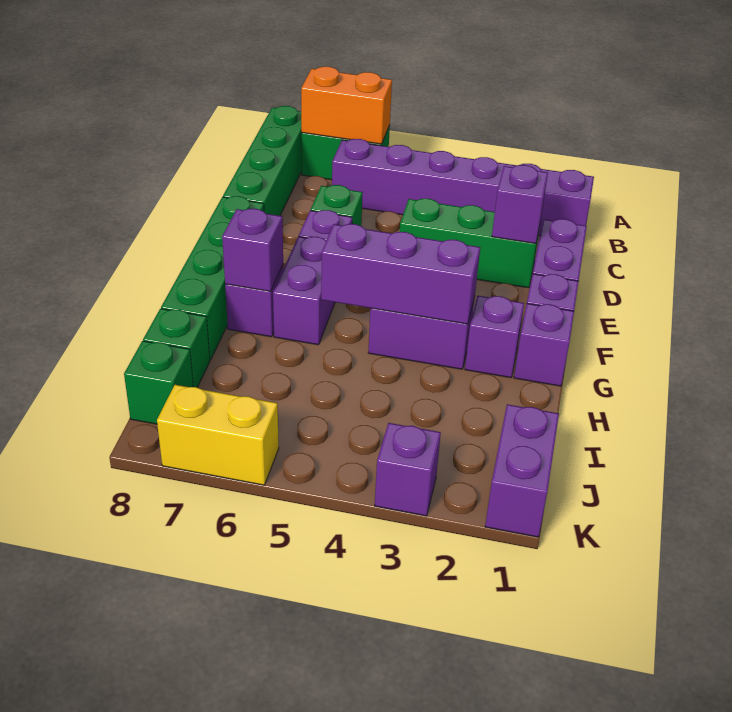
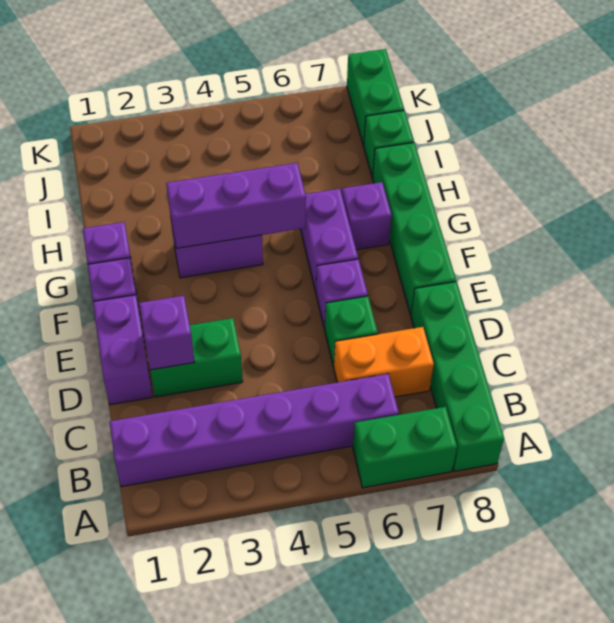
orange brick A6:A7 level 2 -> orange brick C6:C7 level 1
green brick D2:D4 level 1 -> green brick D2:D3 level 1
purple brick G2 level 1 -> none
purple brick G7 level 2 -> none
purple brick J1:K1 level 1 -> none
green brick J8 level 1 -> green brick J8:K8 level 1
purple brick K3 level 1 -> none
yellow brick K6:K7 level 1 -> none

